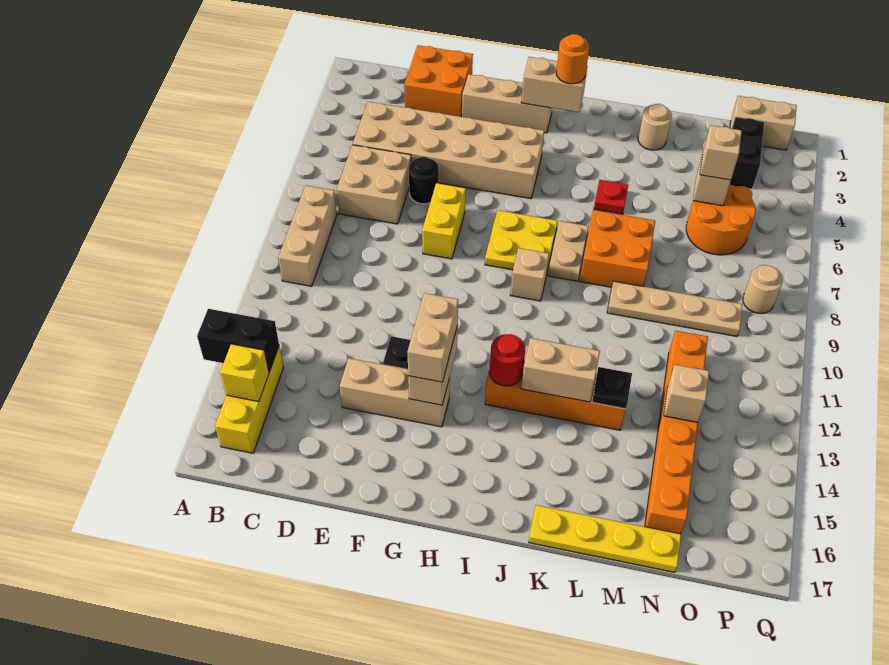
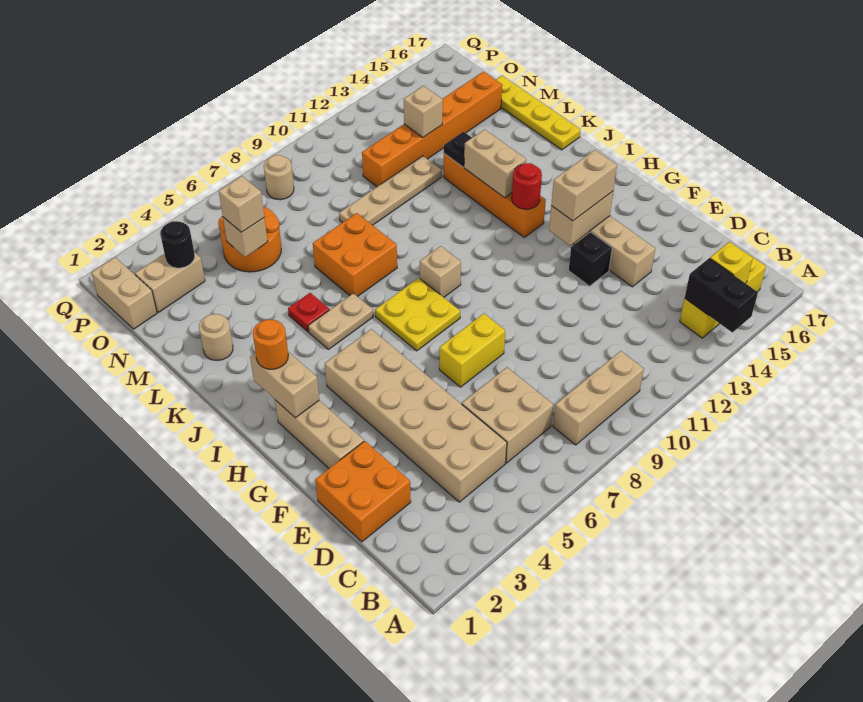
black round brick E6 level 1 -> black round brick O3 level 2
tan plate J7:J8 level 1 -> tan plate J5:J6 level 1
tan plate L9:O9 level 1 -> tan plate M9:M12 level 1
black brick O2:O3 level 1 -> tan brick O2:O3 level 1

